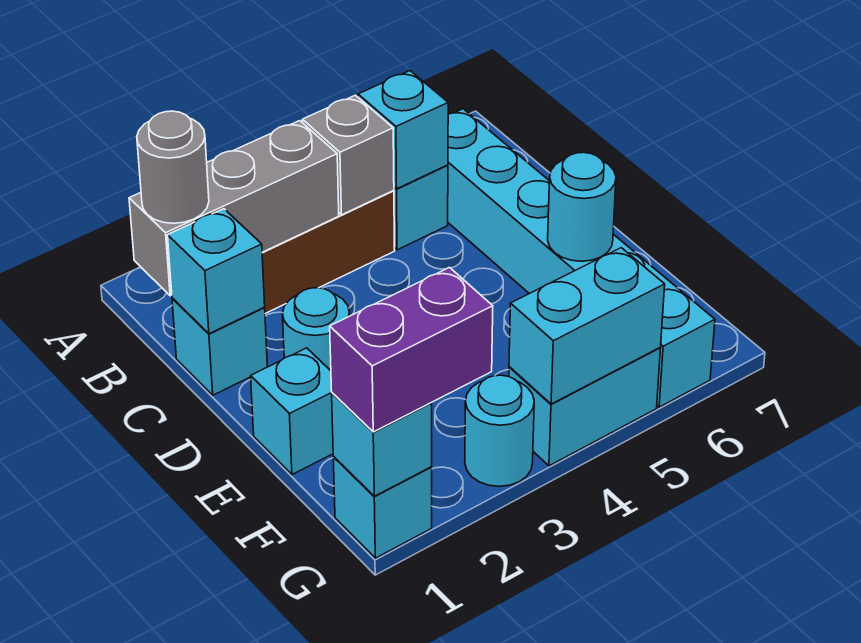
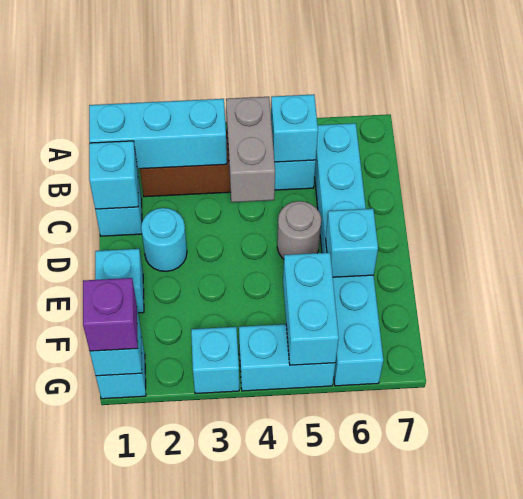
grey brick B1:B3 level 2 -> cyan brick B1:B3 level 2
grey round brick B1 level 3 -> grey round brick D5 level 1
grey brick B4 level 2 -> grey brick B4:C4 level 2
cyan round brick E6 level 2 -> cyan brick E6 level 2
purple brick G1:G2 level 3 -> purple brick G1 level 3
cyan round brick G3 level 1 -> cyan brick G3 level 1
cyan brick G4:G5 level 2 -> cyan brick F5:G5 level 2

